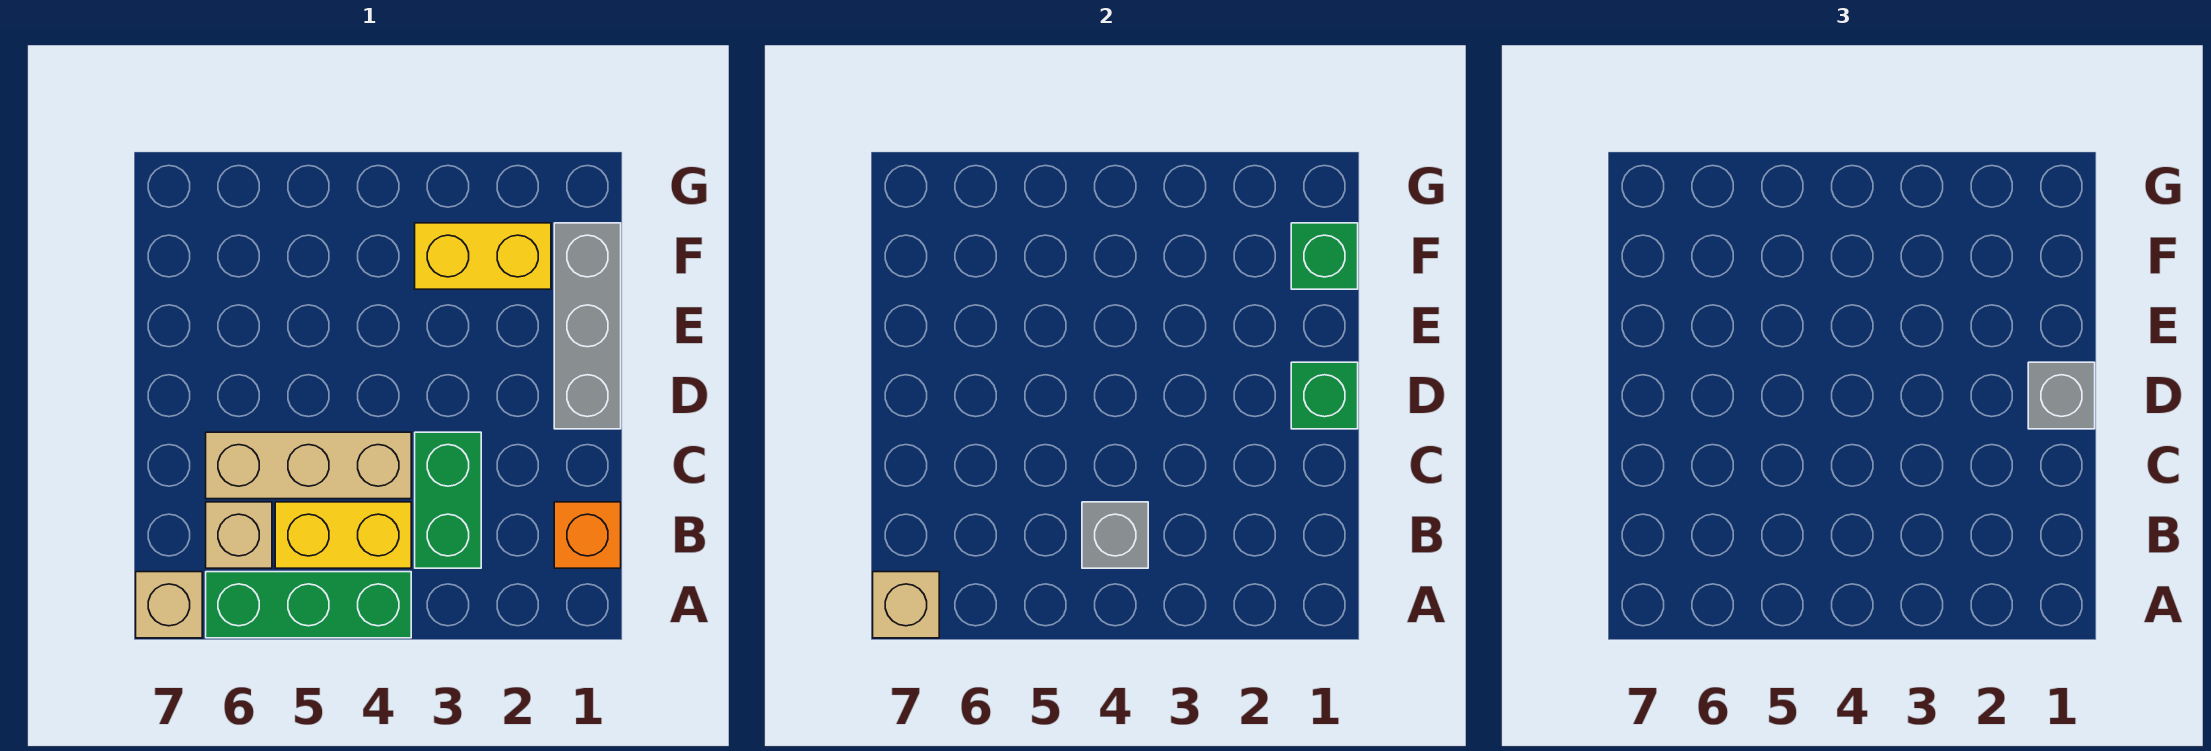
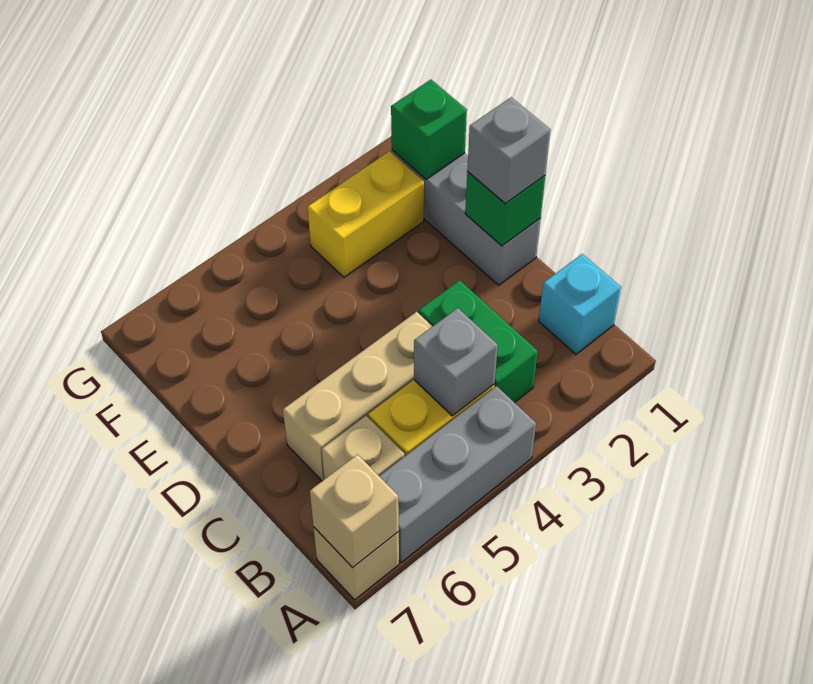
green brick A4:A6 level 1 -> grey brick A4:A6 level 1
orange brick B1 level 1 -> cyan brick B1 level 1

